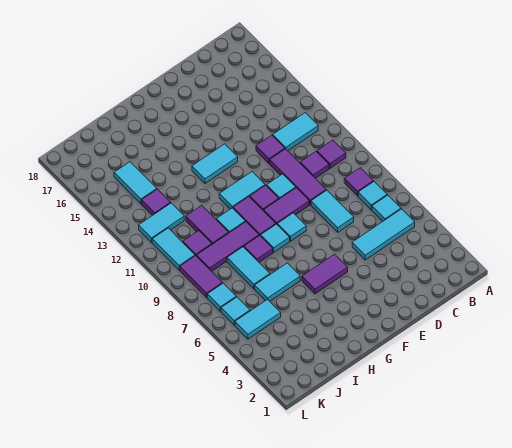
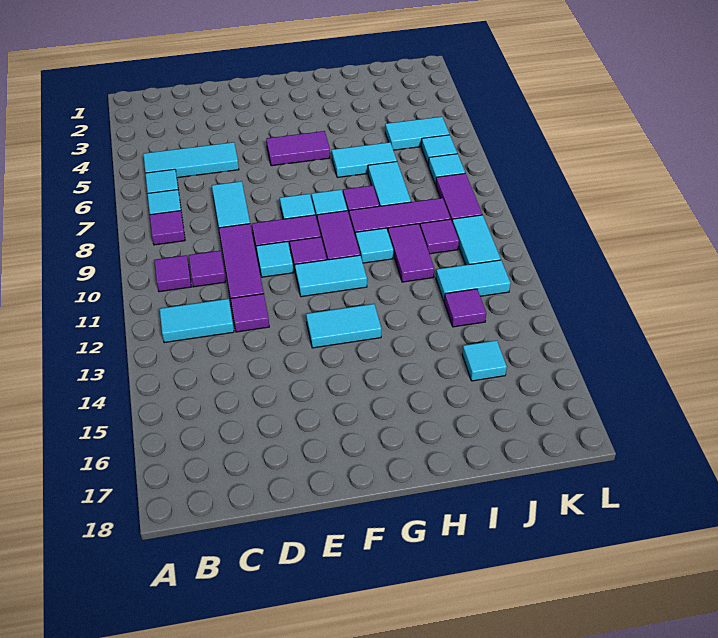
cyan tile J14:J15 level 1 -> cyan tile J15 level 1

